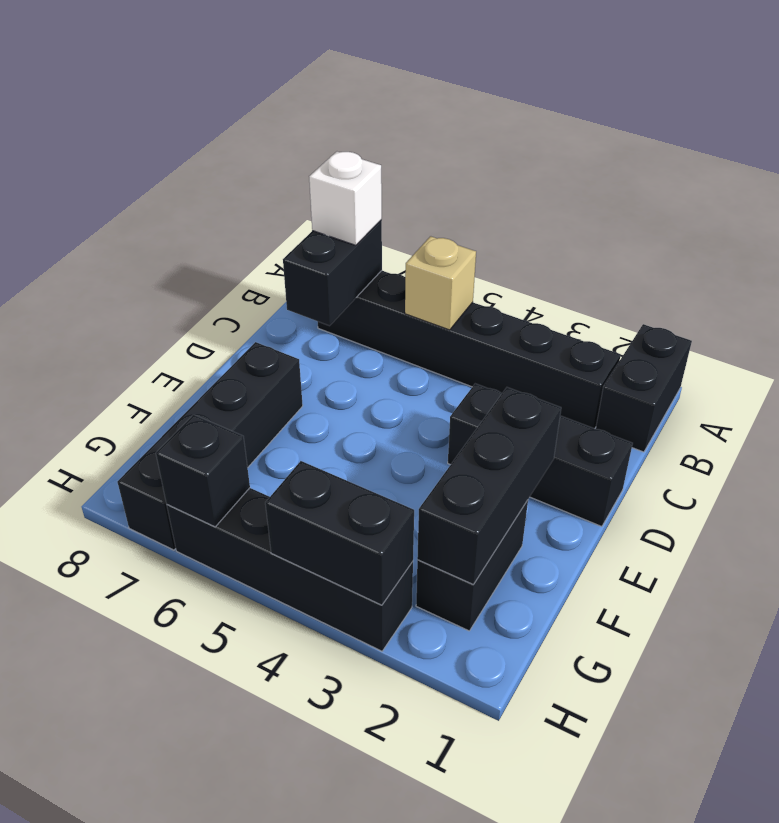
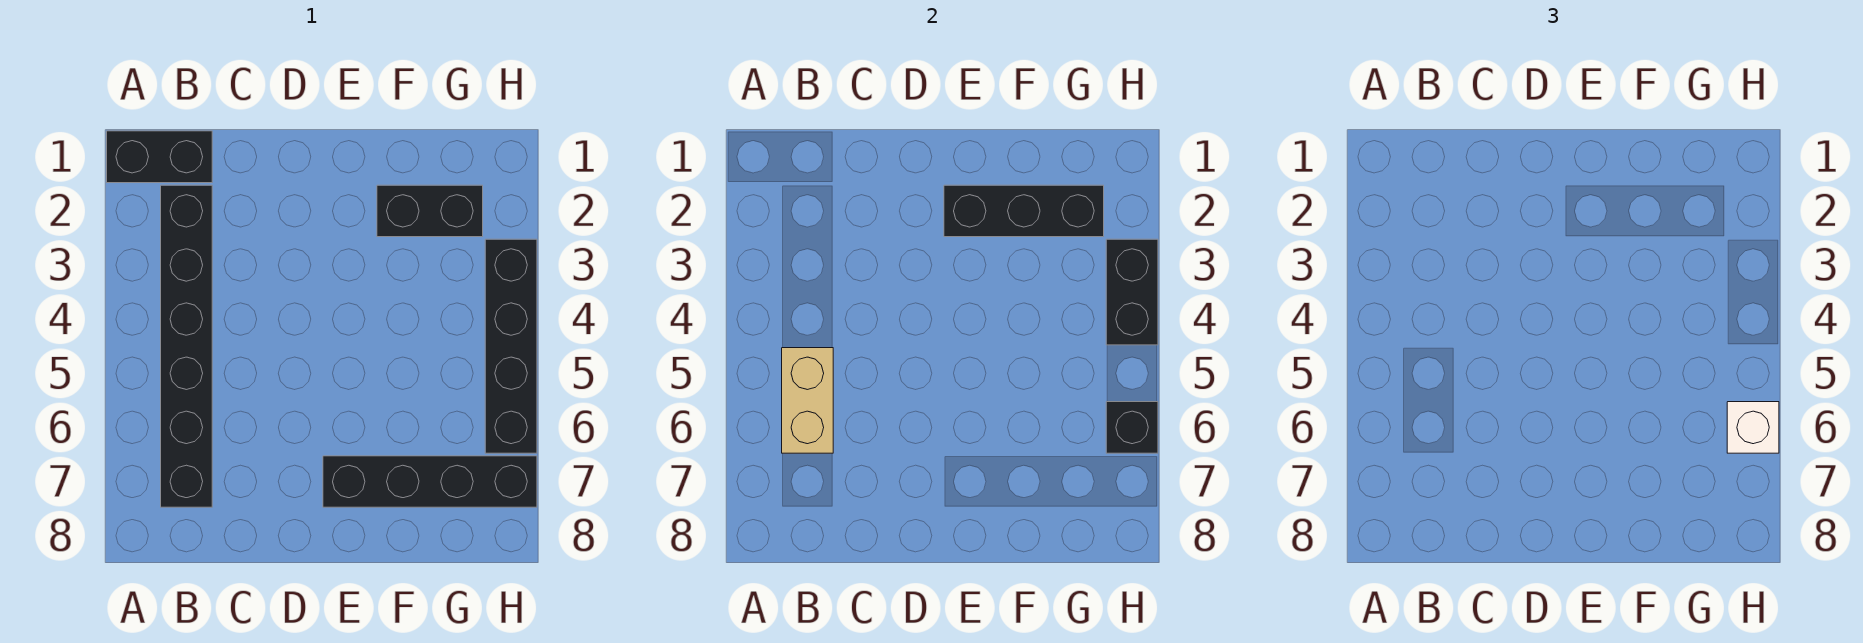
tan brick B5 level 2 -> tan brick B5:B6 level 2
black brick B7:C7 level 2 -> none
white brick B7 level 3 -> white brick H6 level 3
black brick D1:D3 level 1 -> none

